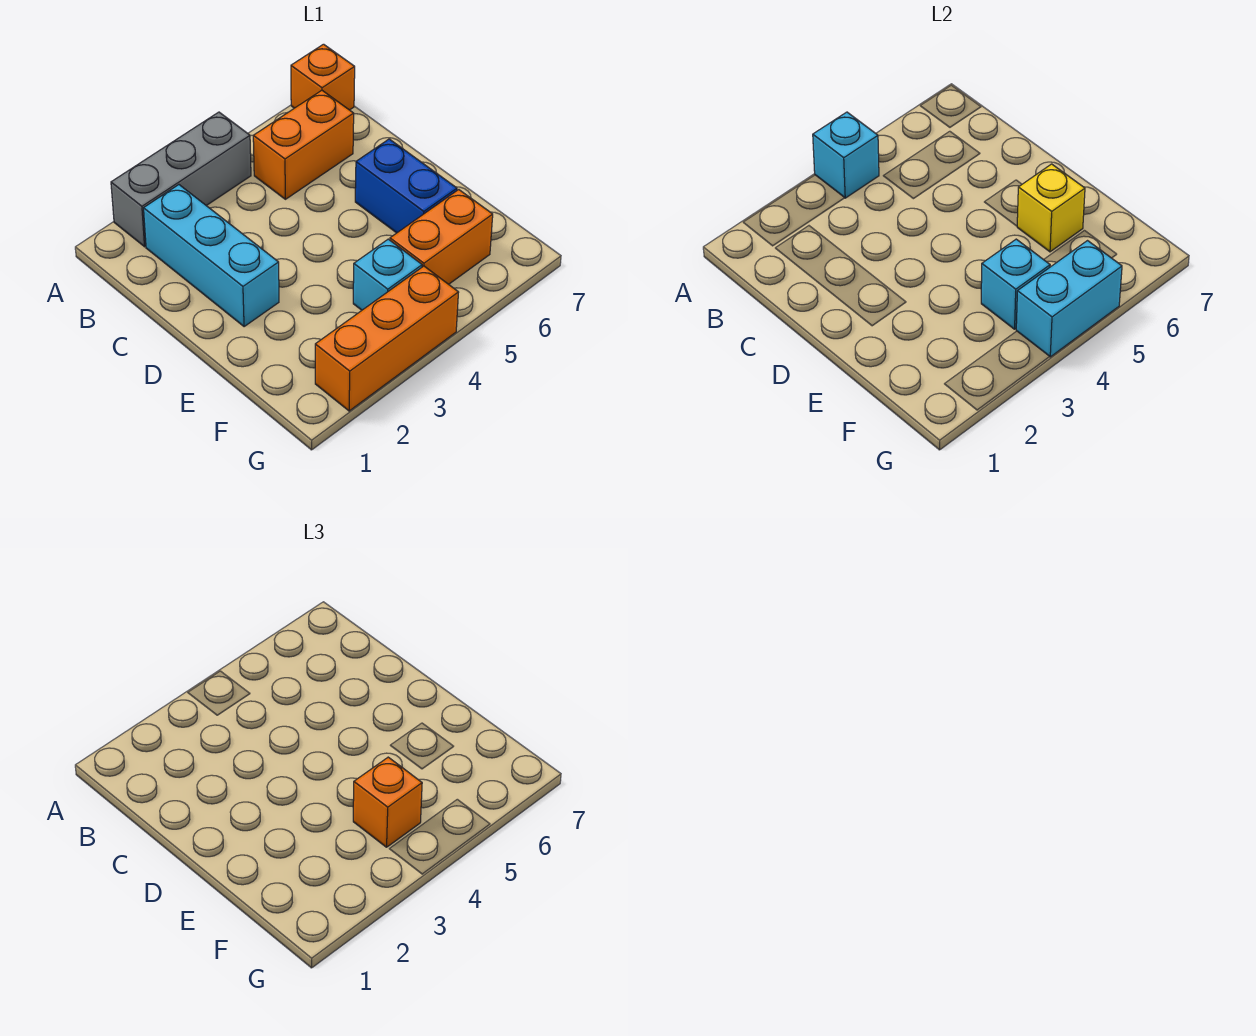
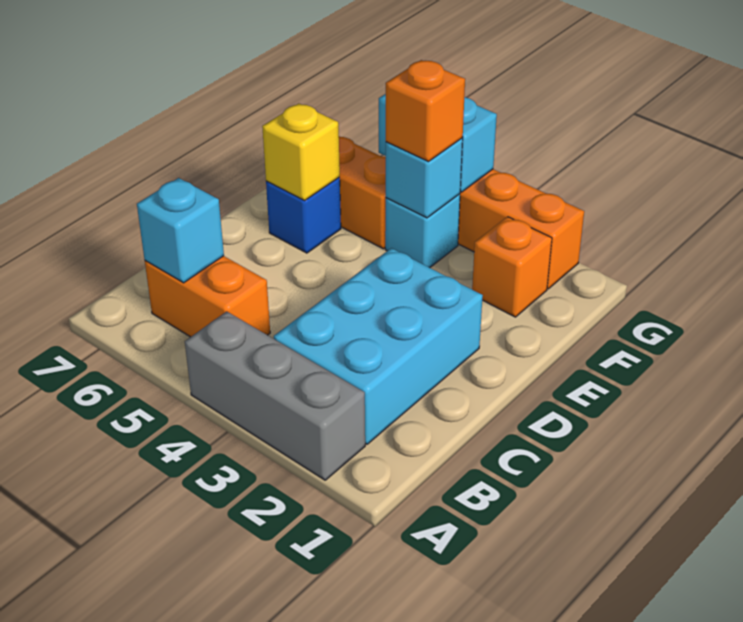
cyan brick A4 level 2 -> cyan brick B6 level 2
orange brick A7 level 1 -> orange brick F2 level 1
cyan brick B2:D2 level 1 -> cyan brick B2:D3 level 1
blue brick D6:E6 level 1 -> blue brick E6 level 1

